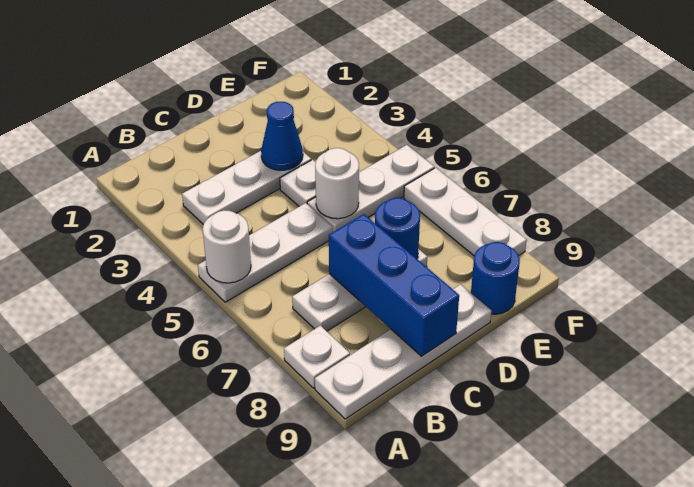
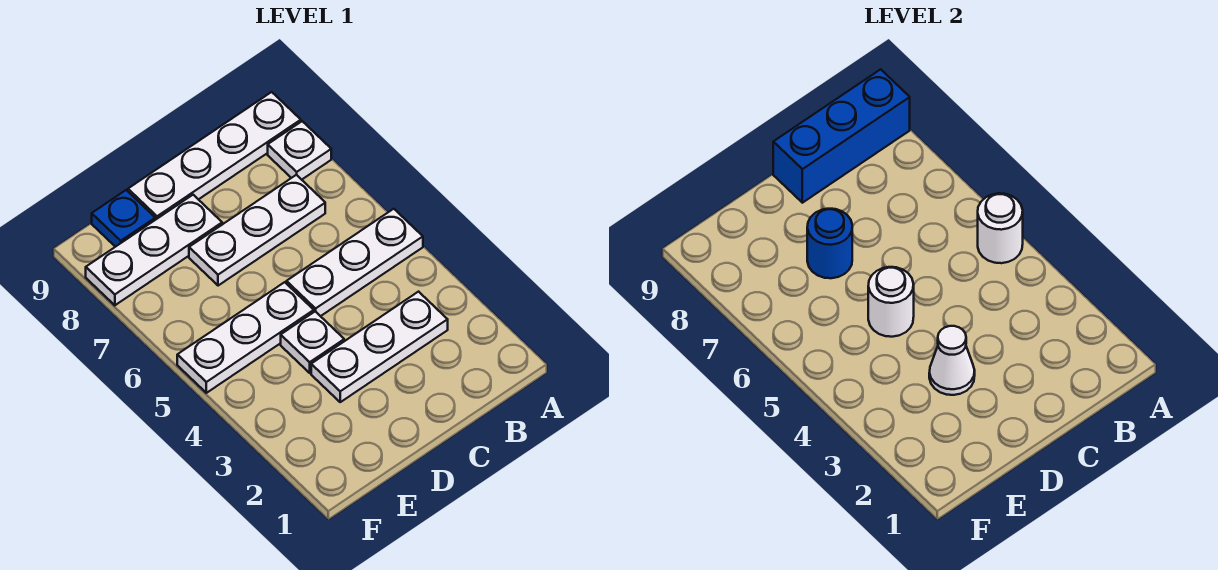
blue brick C7:C9 level 2 -> blue brick A9:C9 level 2
blue cone D3 level 2 -> white cone D3 level 2
blue round brick E9 level 1 -> blue plate E9 level 1
white plate F6:F8 level 1 -> white plate D8:F8 level 1

